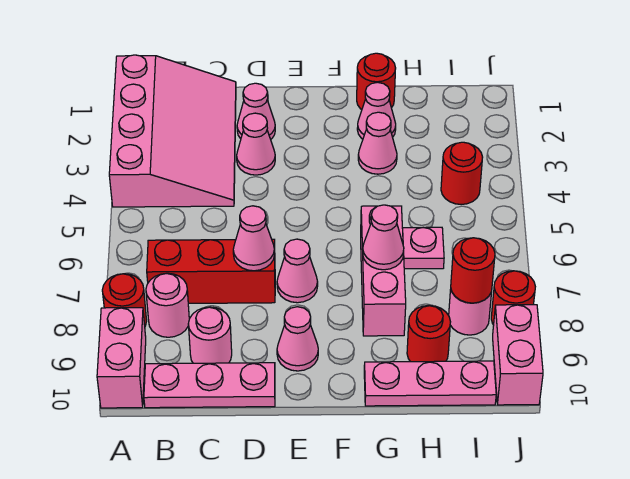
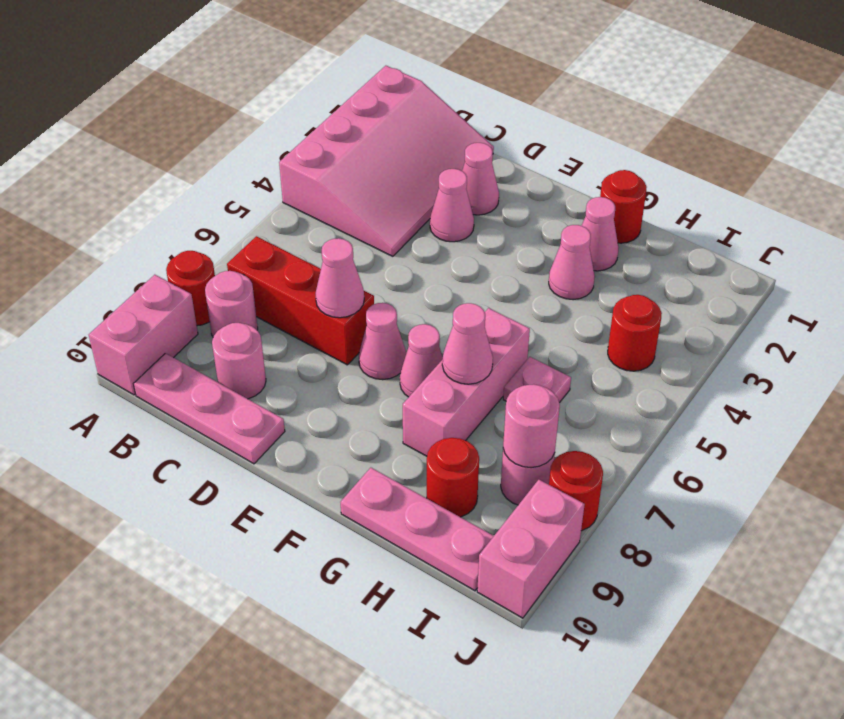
pink cone E9 level 1 -> pink cone F7 level 1
red round brick I8 level 2 -> pink round brick I8 level 2

